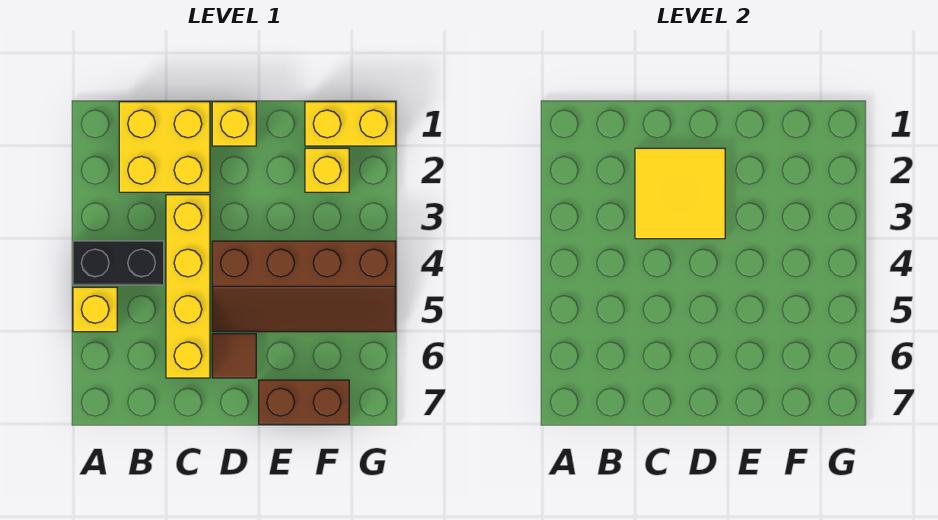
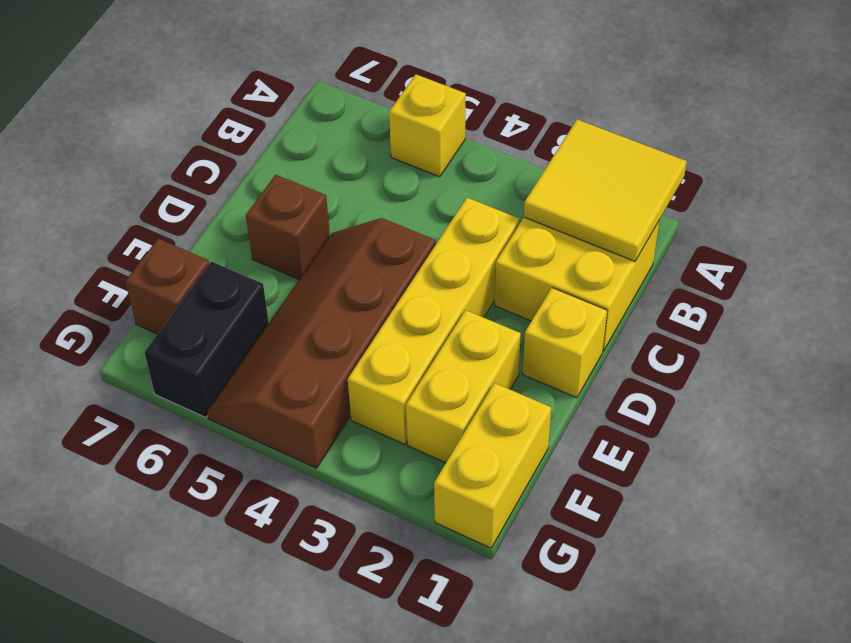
black brick A4:B4 level 1 -> black brick F6:G6 level 1
yellow tile C2:D3 level 2 -> yellow tile A1:B2 level 2
yellow brick C3:C6 level 1 -> yellow brick C3:F3 level 1
brown tile D6 level 1 -> brown brick D6 level 1
brown brick E7:F7 level 1 -> brown brick F7 level 1
yellow brick F2 level 1 -> yellow brick E2:F2 level 1

